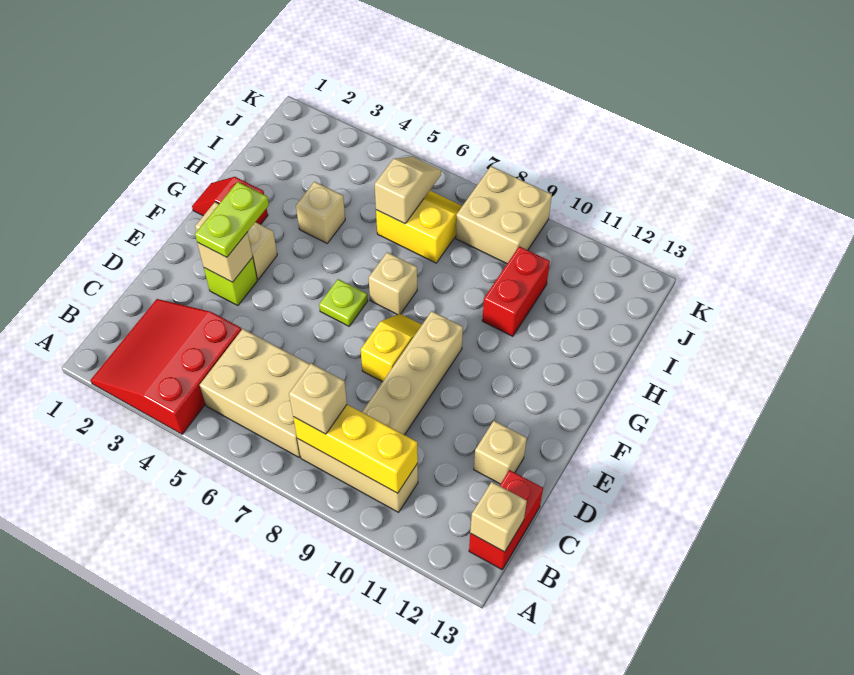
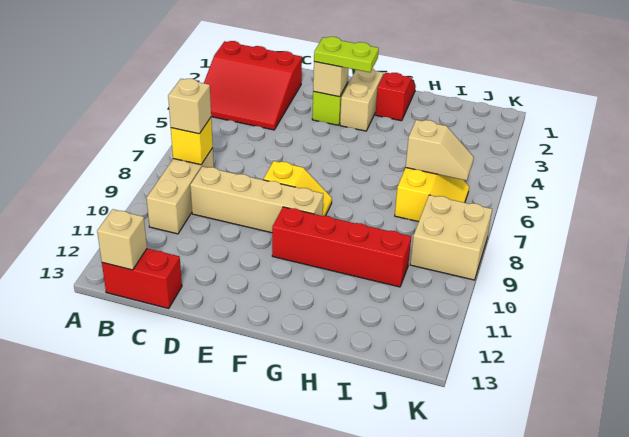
red slope A2:C4 level 1 top 4 -> red slope A2:C4 level 1 top 2
tan brick B5:C7 level 1 -> none
yellow brick B8:B10 level 2 -> yellow brick B8 level 2
tan brick D12 level 1 -> none
lime plate F6 level 1 -> none
tan brick G7 level 1 -> none
tan brick H4 level 1 -> none
red brick H10:I10 level 1 -> red brick F10:I10 level 1

